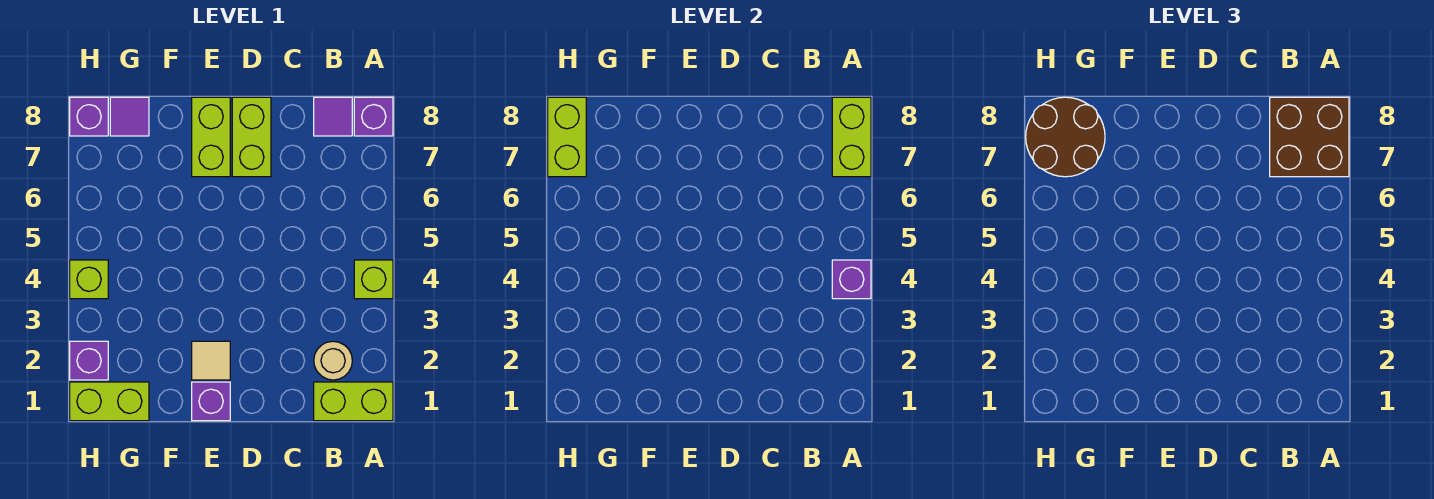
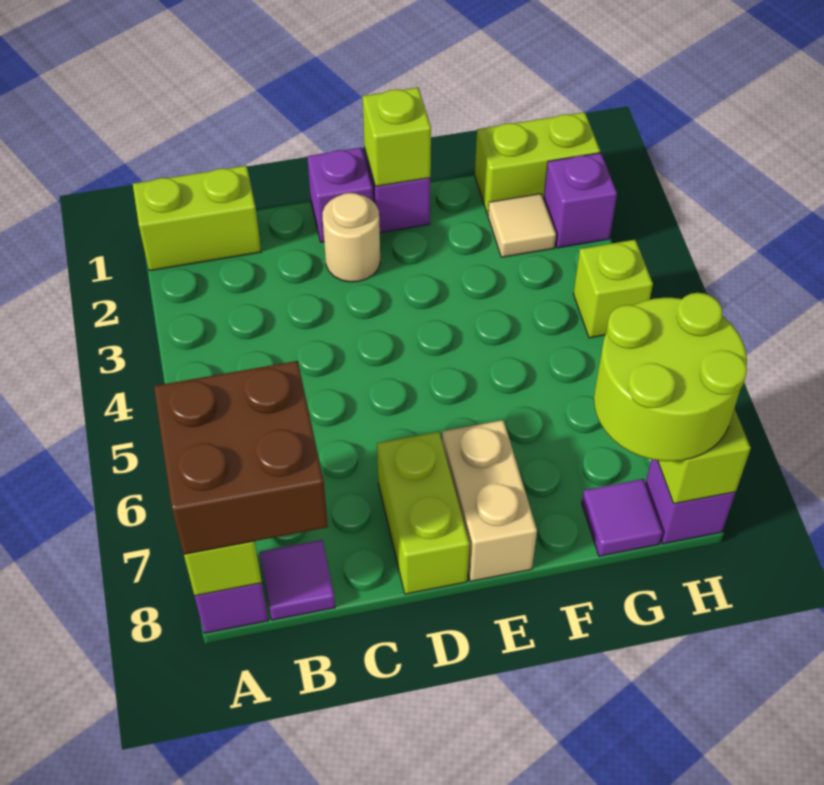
lime brick A4 level 1 -> lime brick E1 level 2
purple brick A4 level 2 -> purple brick D1 level 1
tan round brick B2 level 1 -> tan round brick D2 level 1
tan tile E2 level 1 -> tan tile G2 level 1
lime brick E7:E8 level 1 -> tan brick E7:E8 level 1
brown round brick G7:H8 level 3 -> lime round brick G7:H8 level 3

